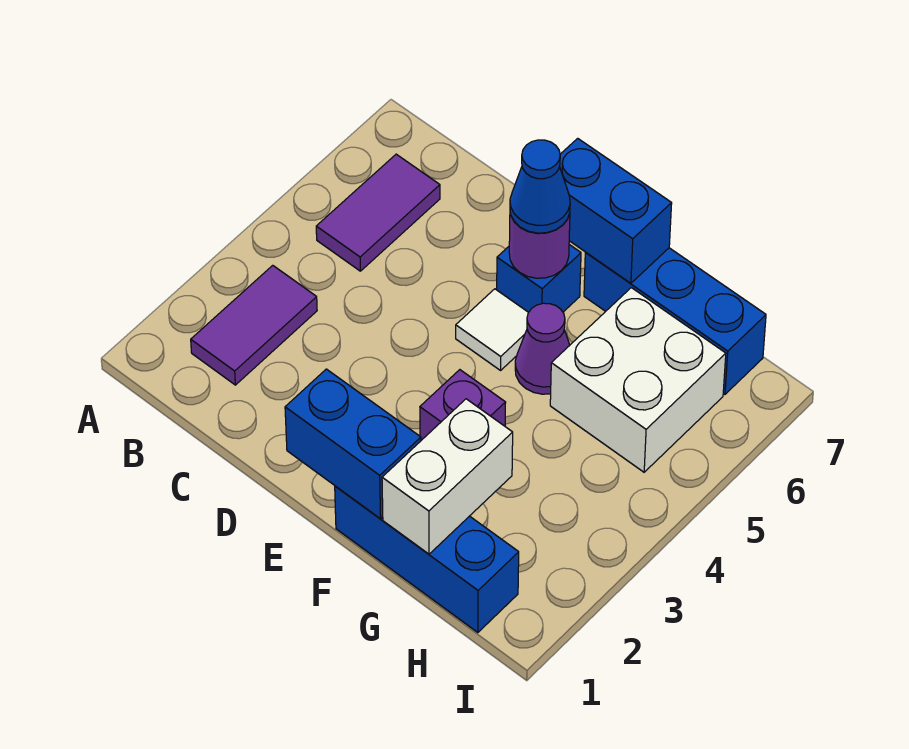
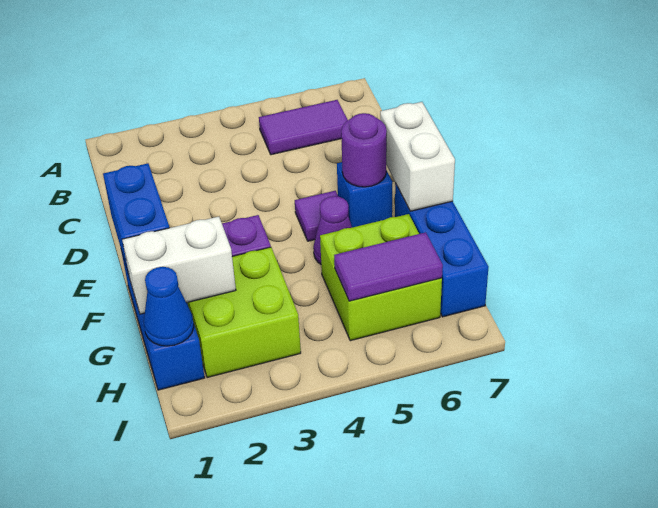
purple tile B2:B3 level 1 -> purple tile H5:H6 level 2
white tile E5 level 1 -> purple tile E5 level 1
blue cone E6 level 3 -> blue cone H1 level 2
blue brick E7:F7 level 2 -> white brick E7:F7 level 2
none -> lime brick G2:H3 level 1
white brick G5:H6 level 1 -> lime brick G5:H6 level 1

